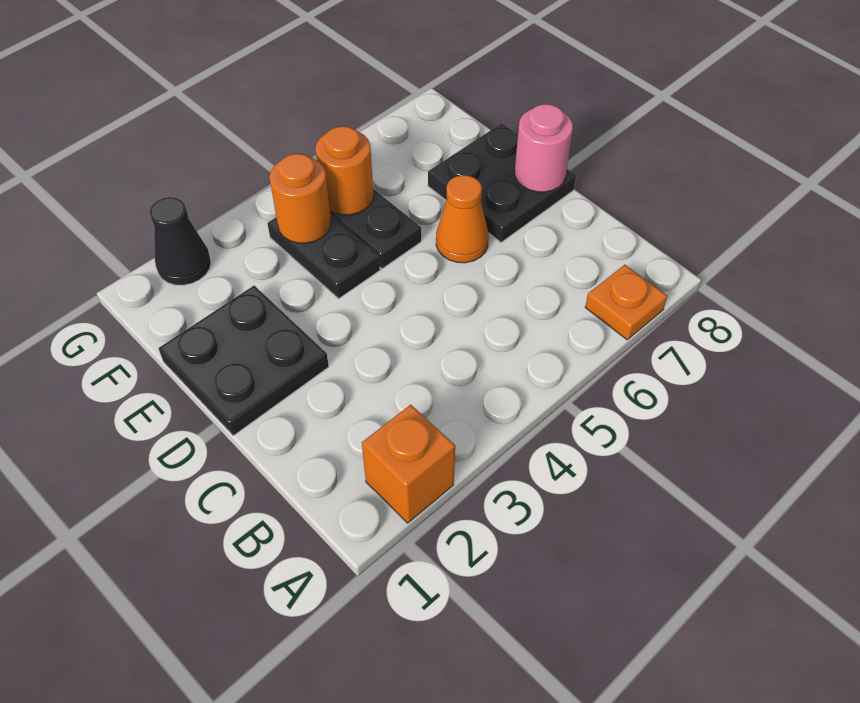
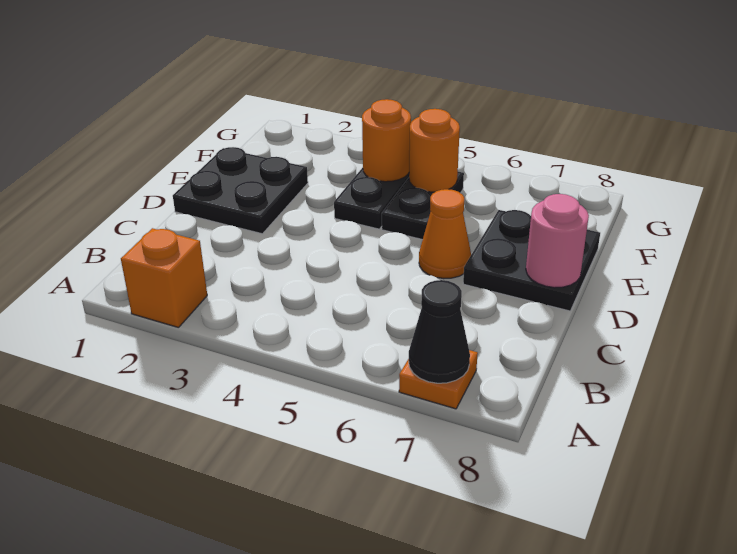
black cone G2 level 1 -> black cone A7 level 2

